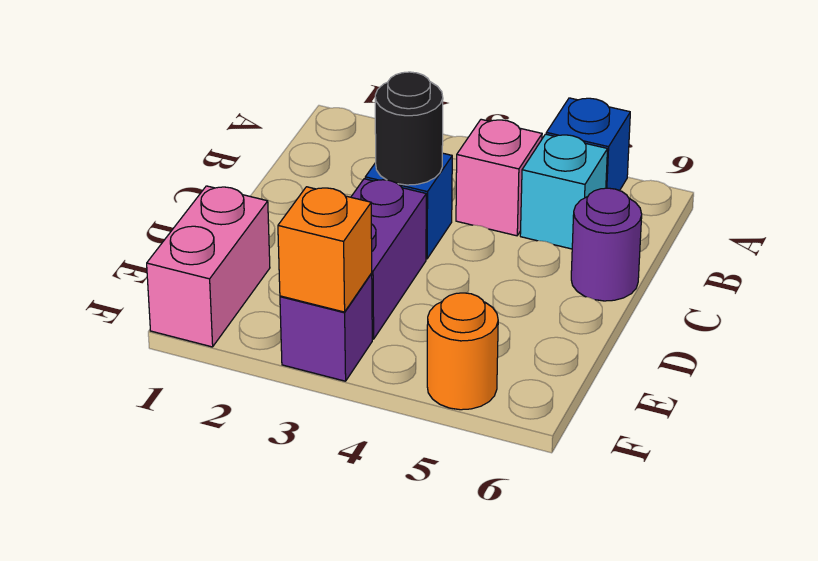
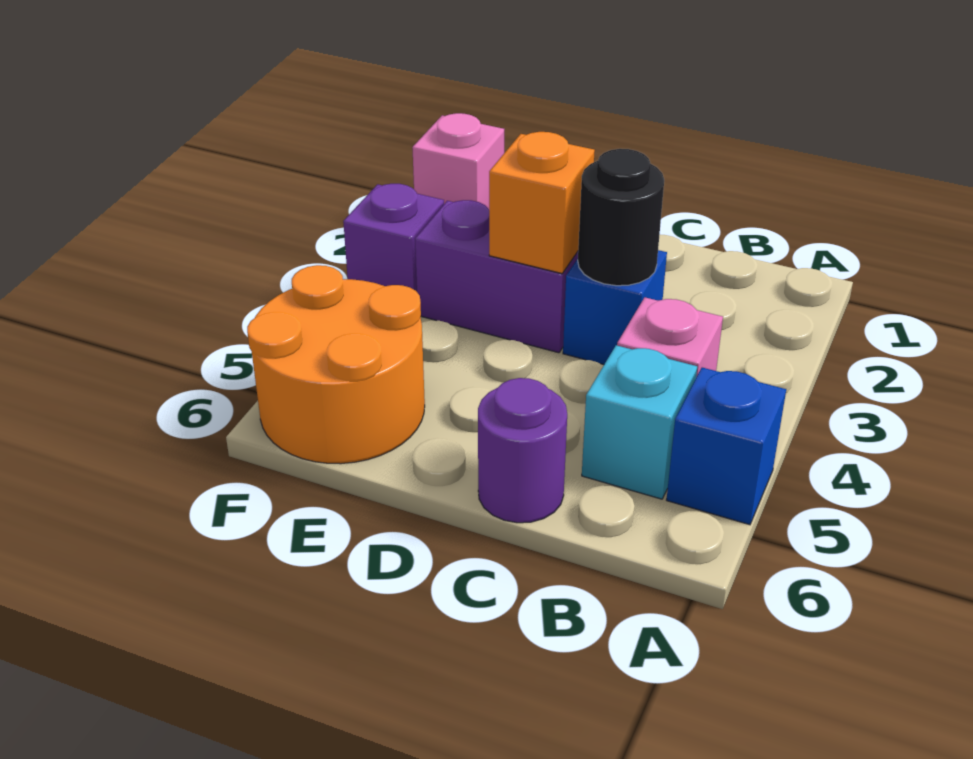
pink brick E1:F1 level 1 -> pink brick F1 level 1
orange brick F3 level 2 -> orange brick D3 level 2
orange round brick F5 level 1 -> orange round brick E5:F6 level 1

